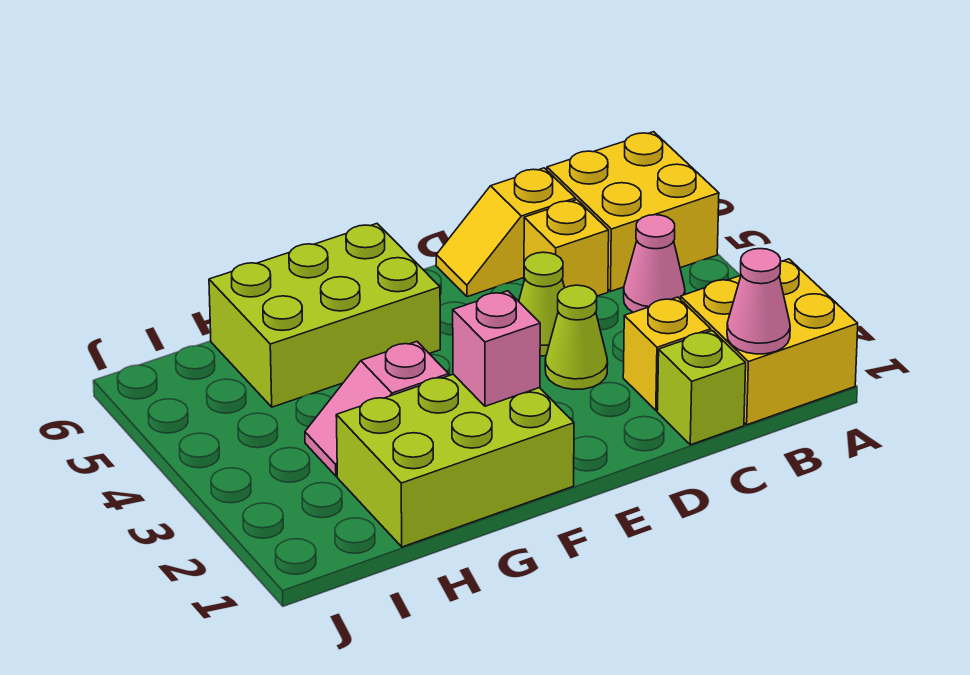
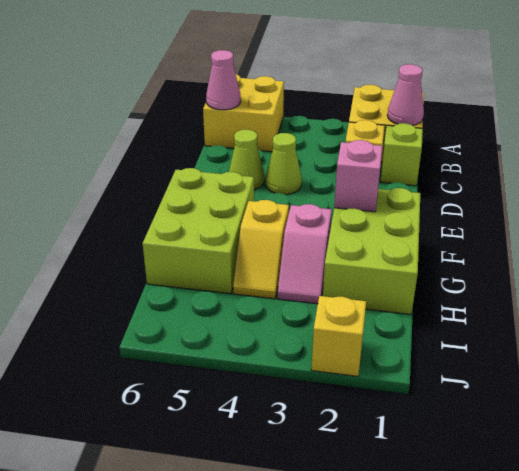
pink cone B4 level 1 -> pink cone B6 level 2
yellow brick C5 level 1 -> yellow brick J2 level 1
yellow slope C6:D6 level 1 top C -> yellow slope G4:H4 level 1 top G
lime cone D3 level 1 -> lime cone D5 level 1

